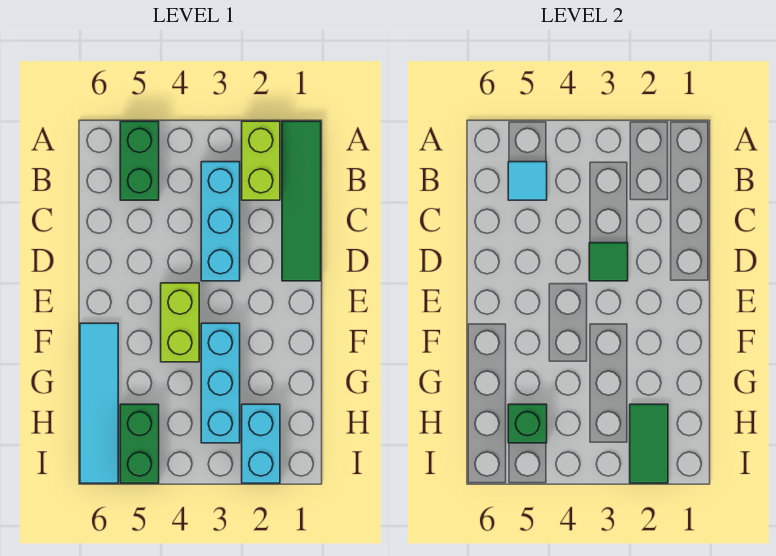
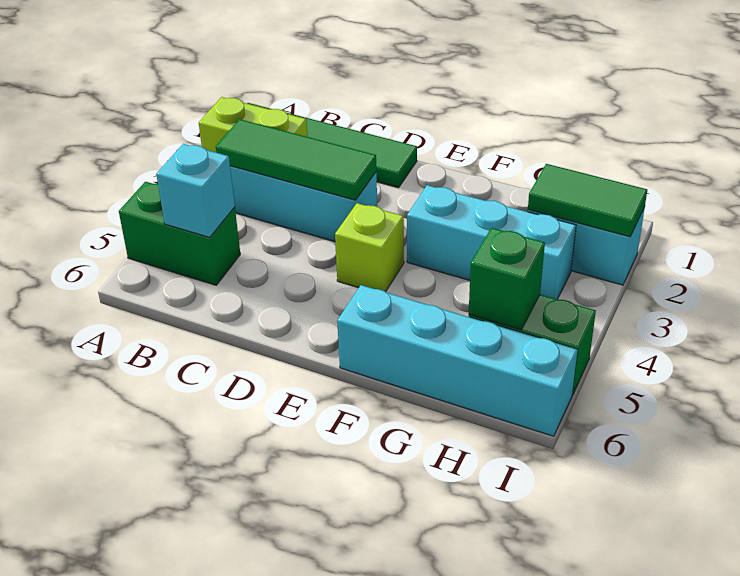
cyan tile B5 level 2 -> cyan brick B5 level 2
green tile D3 level 2 -> green tile B3:D3 level 2
lime brick E4:F4 level 1 -> lime brick E4 level 1
cyan tile F6:I6 level 1 -> cyan brick F6:I6 level 1

